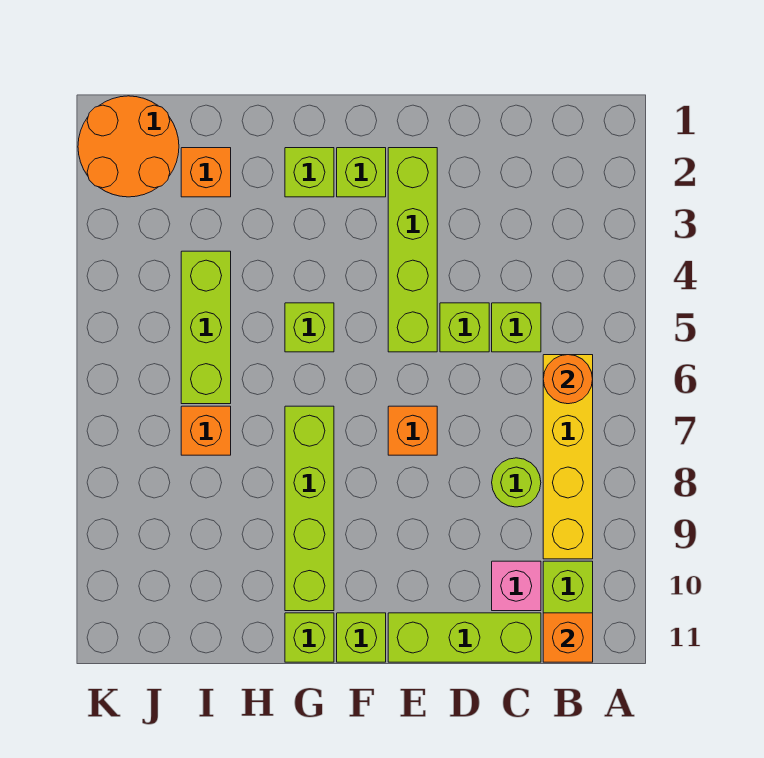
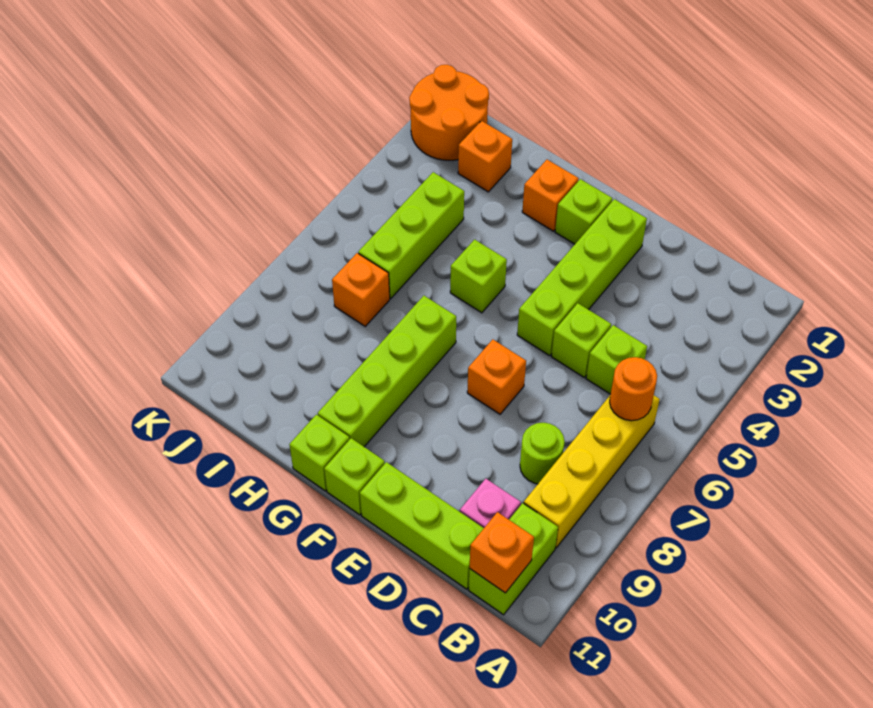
lime brick G2 level 1 -> orange brick G2 level 1

